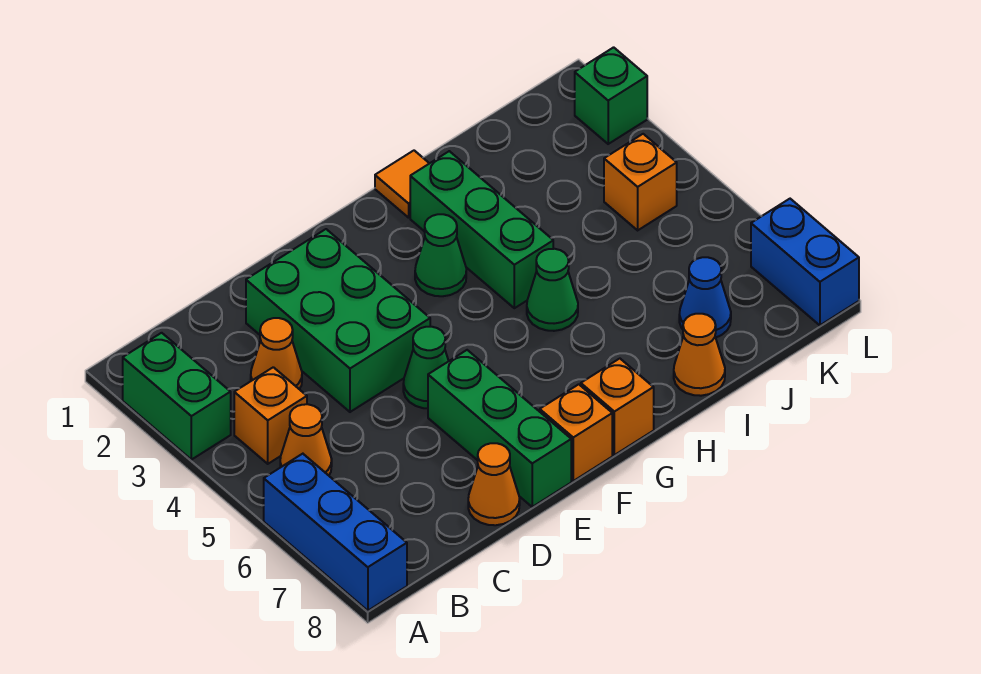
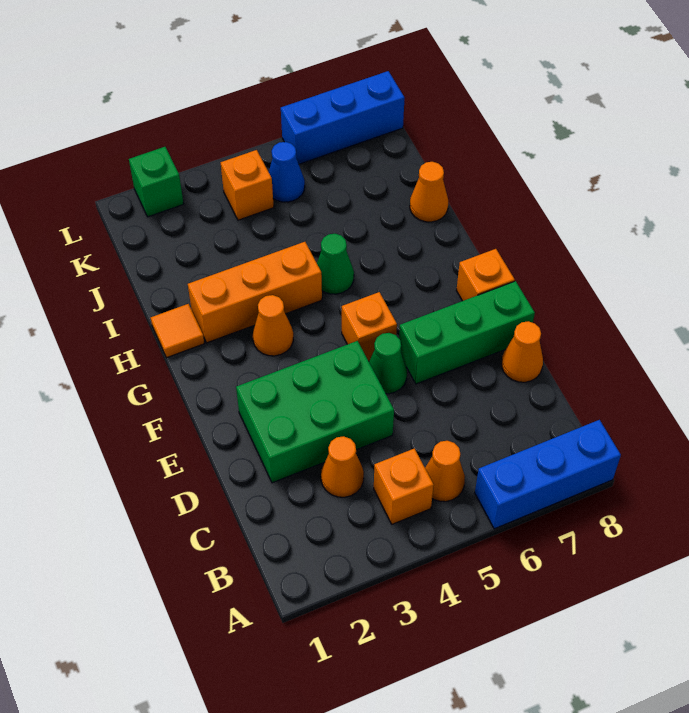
green brick A2:A3 level 1 -> none
green cone G3 level 1 -> orange cone G3 level 1
orange brick G8 level 1 -> orange brick F5 level 1
green brick H2:H4 level 1 -> orange brick H2:H4 level 1
blue cone J7 level 1 -> blue cone K5 level 1
blue brick L7:L8 level 1 -> blue brick L6:L8 level 1

